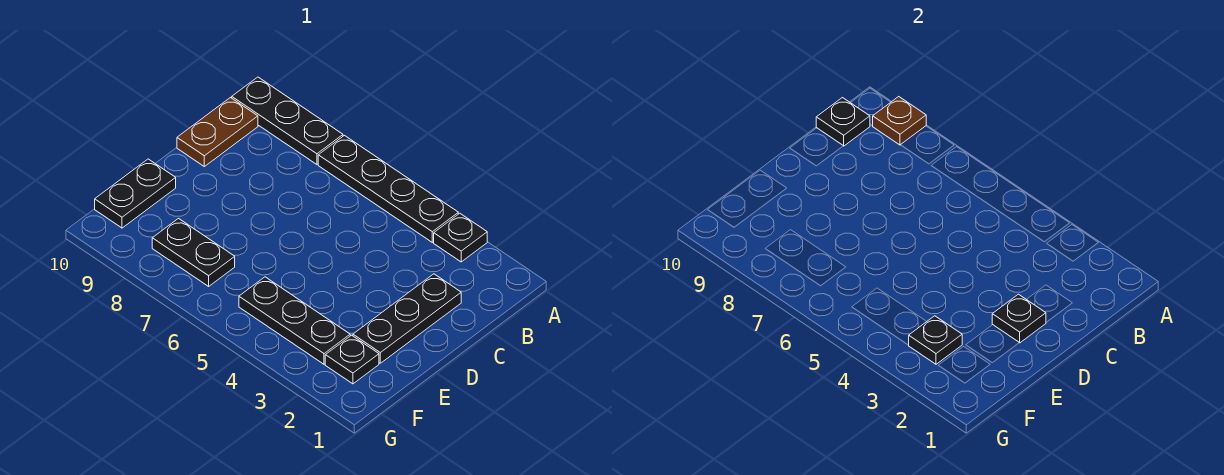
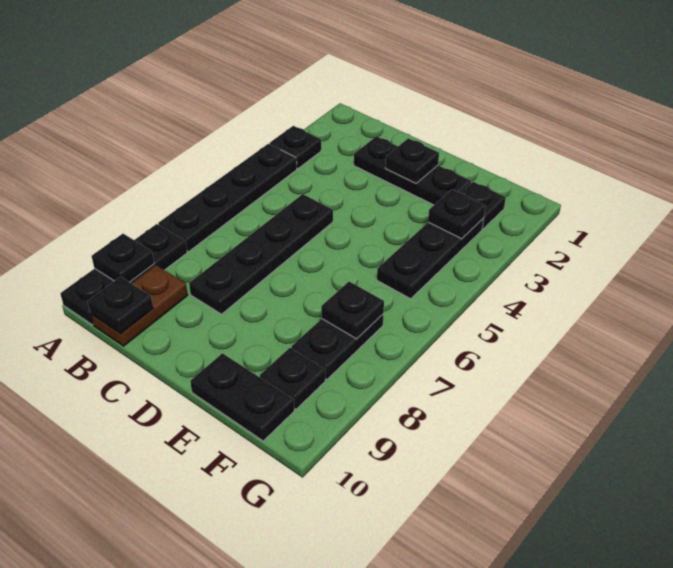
brown plate A9 level 2 -> black plate A9 level 2
brown plate B10:C10 level 1 -> brown plate B9:B10 level 1
none -> black plate C5:C8 level 1
none -> black plate F7 level 2
none -> black plate F9 level 1

